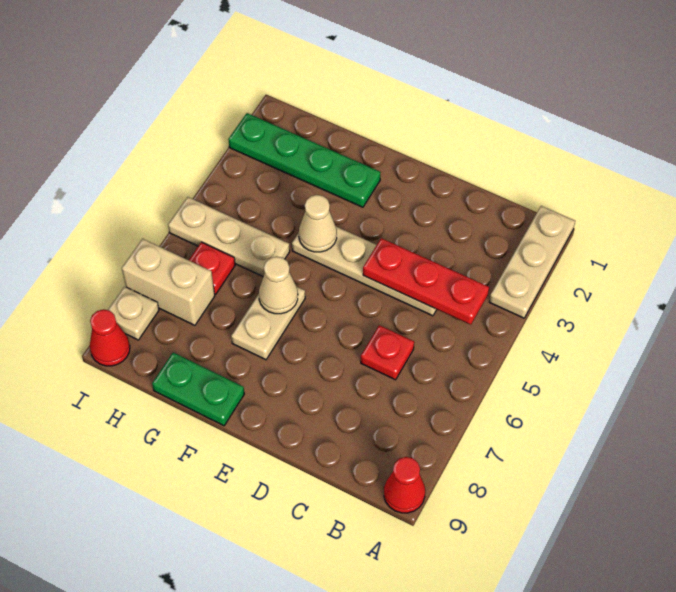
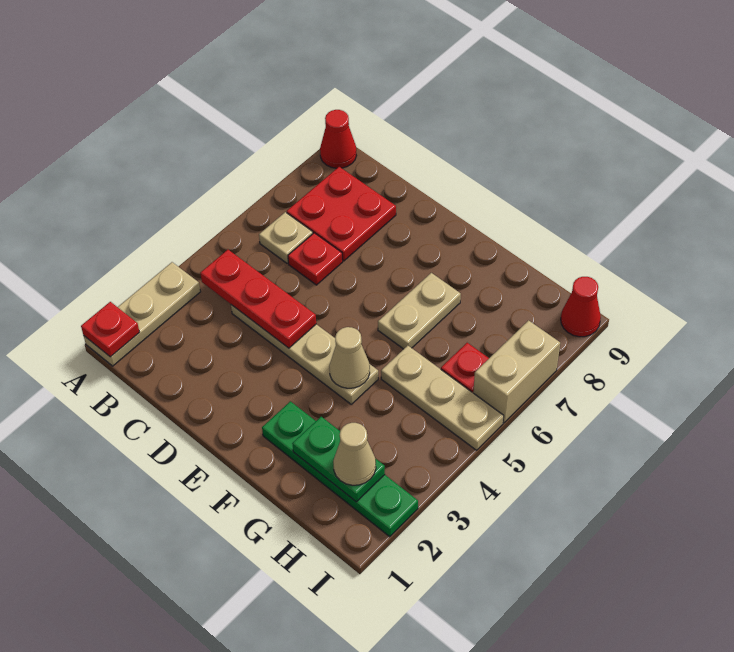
none -> red plate A1 level 2
none -> red plate B7:C8 level 1
tan cone F6 level 2 -> tan cone H2 level 3
green plate F9:G9 level 1 -> green plate G2:H2 level 2
tan brick H7:I7 level 1 -> tan brick I6:I7 level 1
tan plate I8 level 1 -> tan plate B6 level 1

